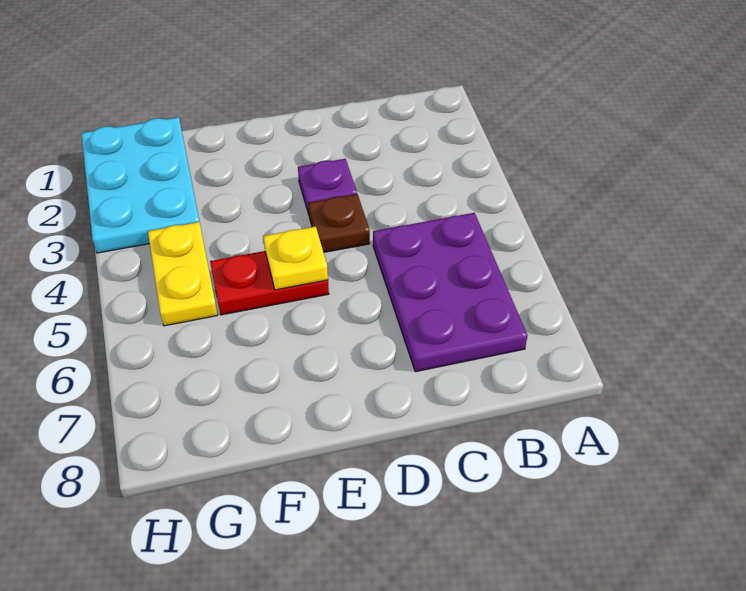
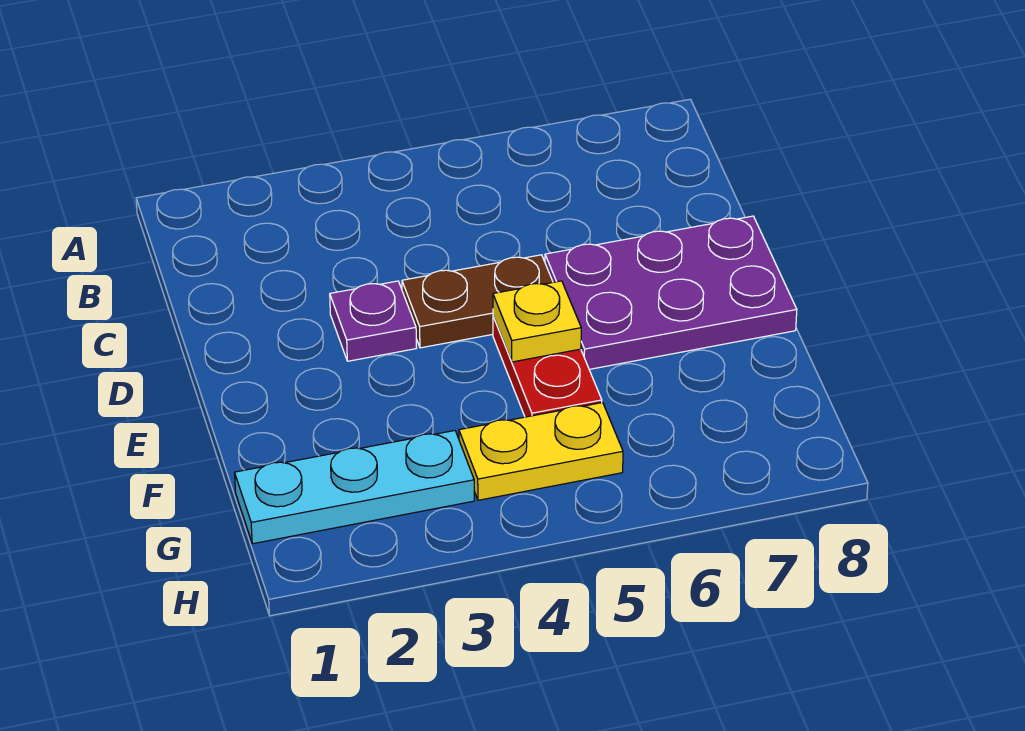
purple plate B5:C7 level 1 -> purple plate D6:E8 level 1
brown plate D4 level 1 -> brown plate D4:D5 level 1
cyan plate G1:H3 level 1 -> cyan plate G1:G3 level 1

